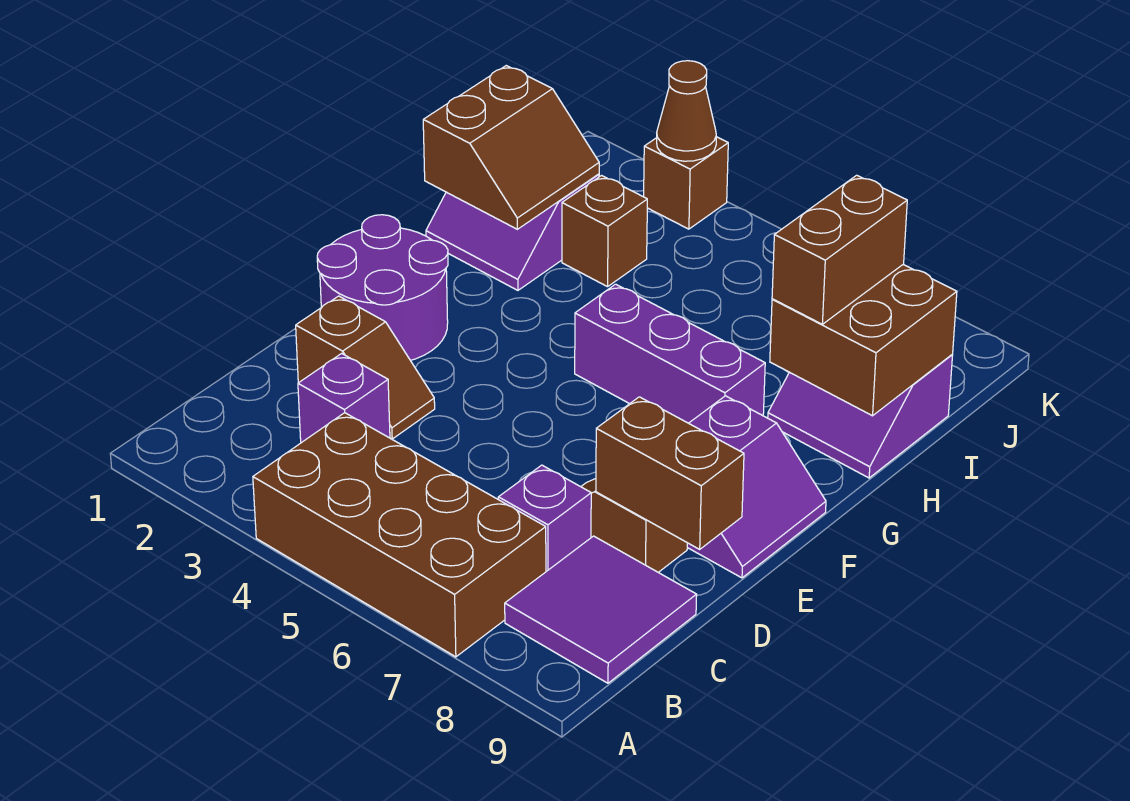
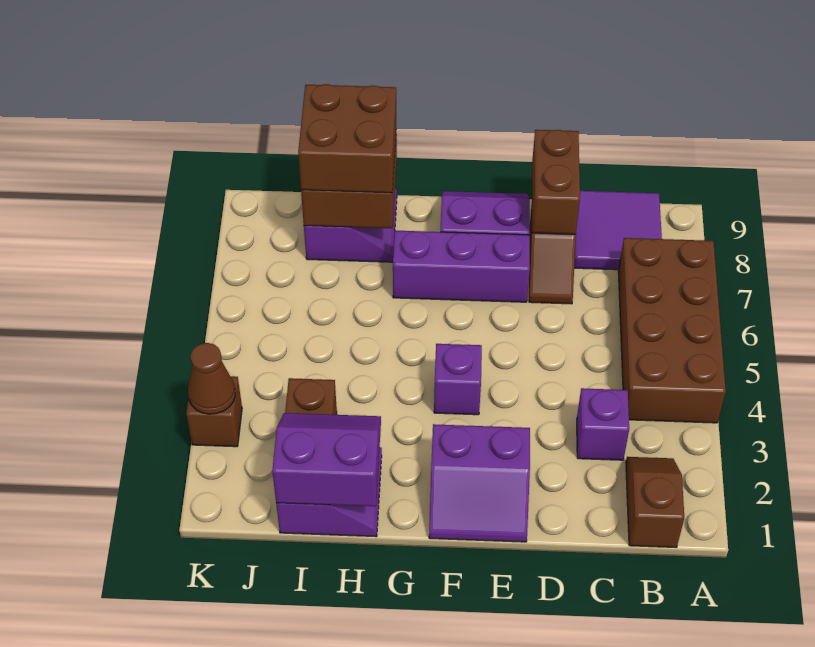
purple brick C7 level 1 -> purple brick F4 level 1
brown slope D2:D3 level 1 top 2 -> brown slope B1:B2 level 1 top 1
purple round brick E1:F2 level 1 -> purple slope E1:F2 level 1 top 2
purple brick G5:G7 level 1 -> purple brick E7:G7 level 1
brown slope H1:I2 level 2 top 1 -> purple slope H1:I2 level 2 top 1
brown brick H8:I8 level 3 -> brown brick H8:I9 level 3

